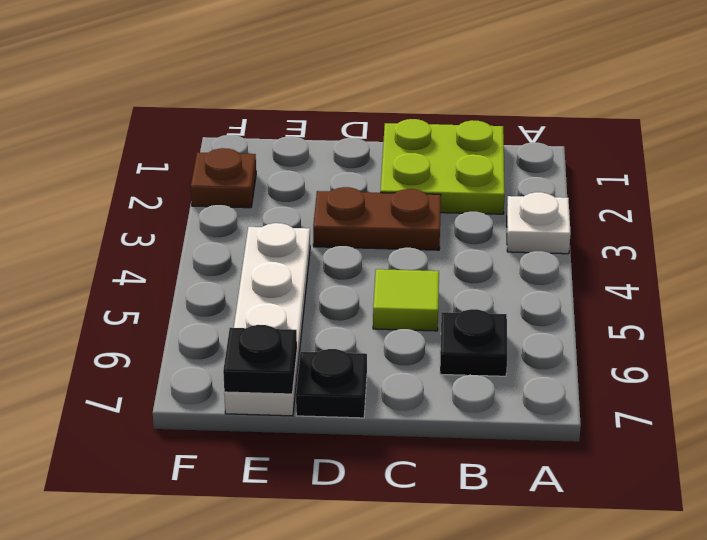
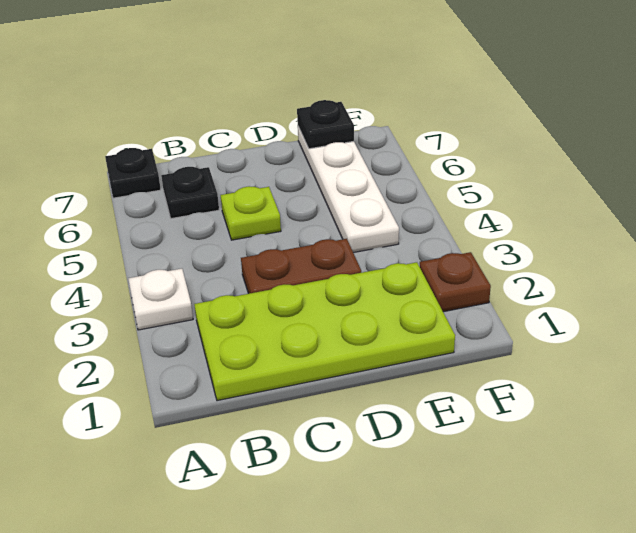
lime plate B1:C2 level 1 -> lime plate B1:E2 level 1
lime tile C5 level 1 -> lime plate C5 level 1
black plate D7 level 1 -> black plate A7 level 1

